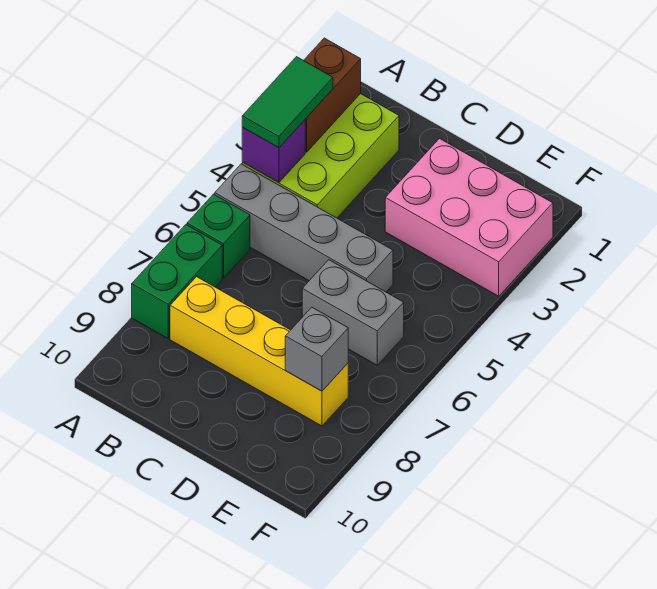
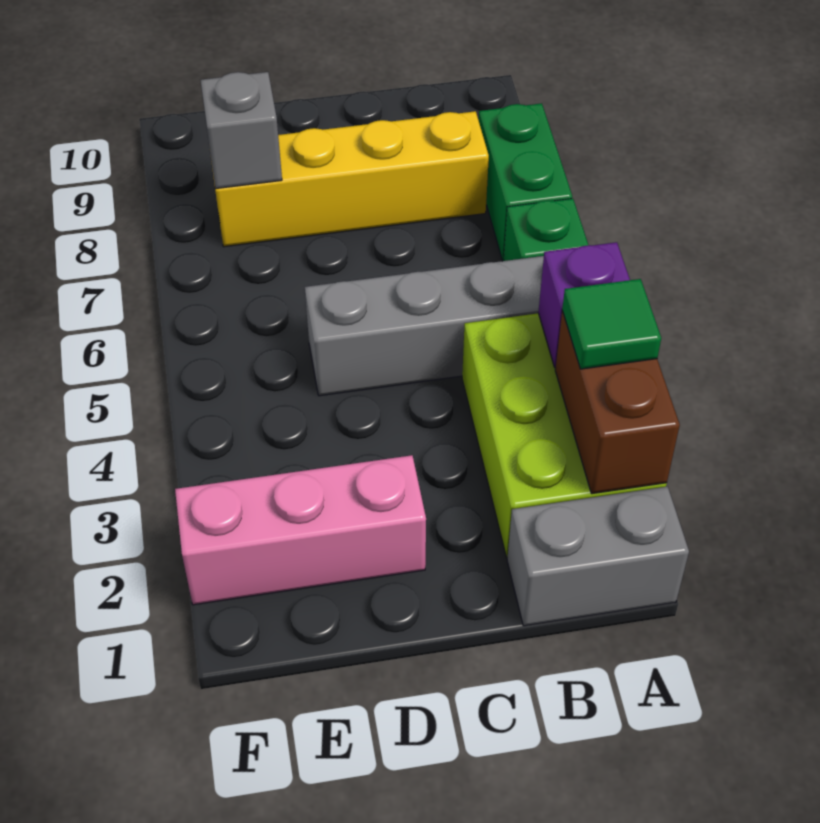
green tile A3:A4 level 3 -> green tile A3 level 3
pink brick D2:F3 level 1 -> pink brick D2:F2 level 1
grey brick D6:E6 level 1 -> grey brick A1:B1 level 1

